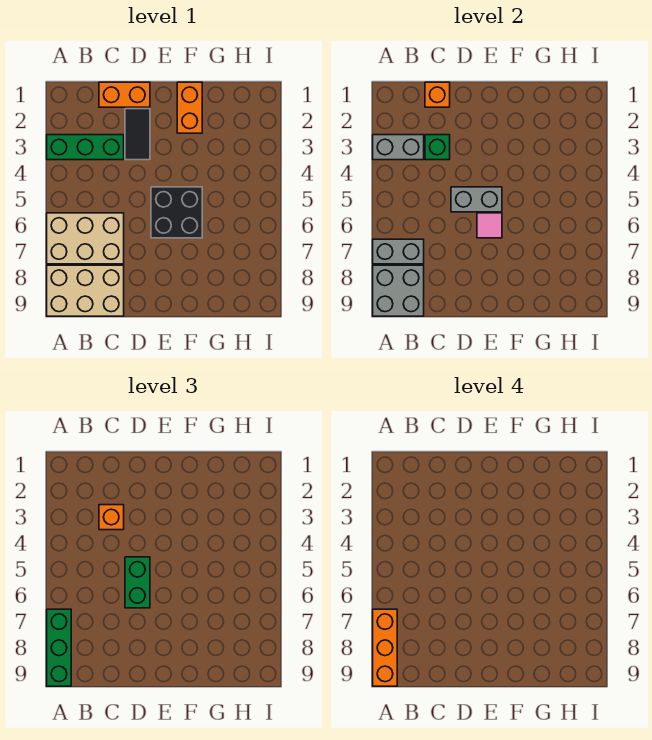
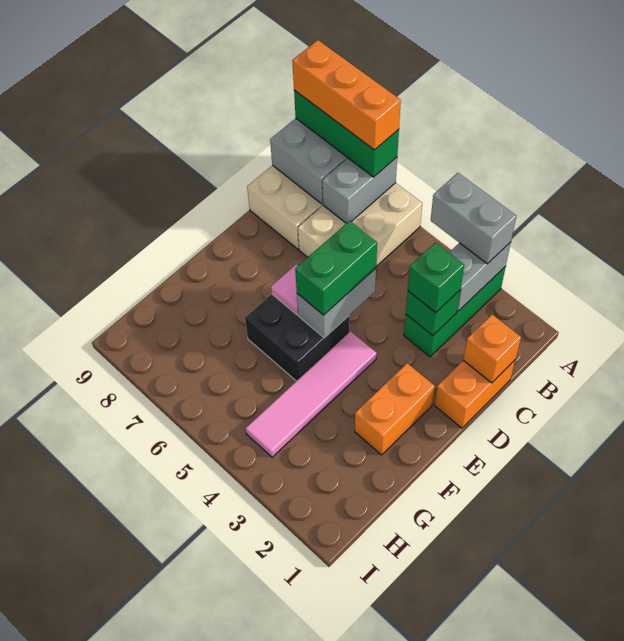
none -> grey brick A3:A4 level 3
orange brick C3 level 3 -> green brick C3 level 3
black tile D2:D3 level 1 -> none
green brick D5:D6 level 3 -> green brick D5:E5 level 3
none -> pink tile E4:H4 level 1
orange brick F1:F2 level 1 -> orange brick E2:F2 level 1

